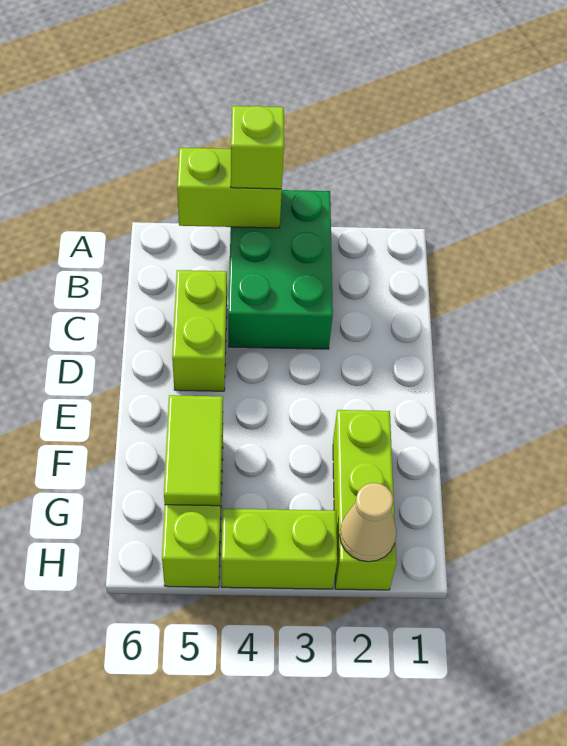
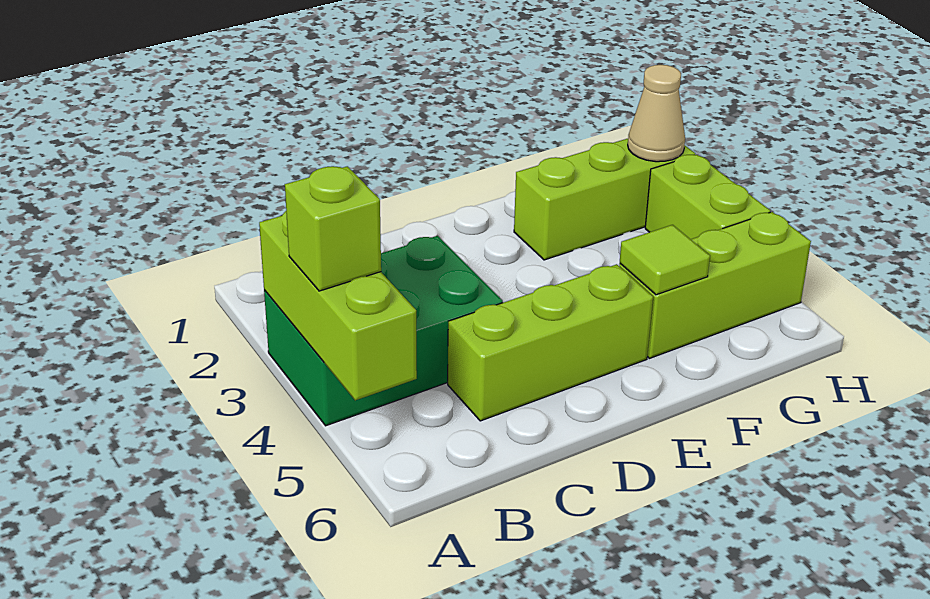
lime brick A4:A5 level 2 -> lime brick A3:A5 level 2
lime brick C5:D5 level 1 -> lime brick C5:E5 level 1
lime tile F5:G5 level 2 -> lime tile F5 level 2

